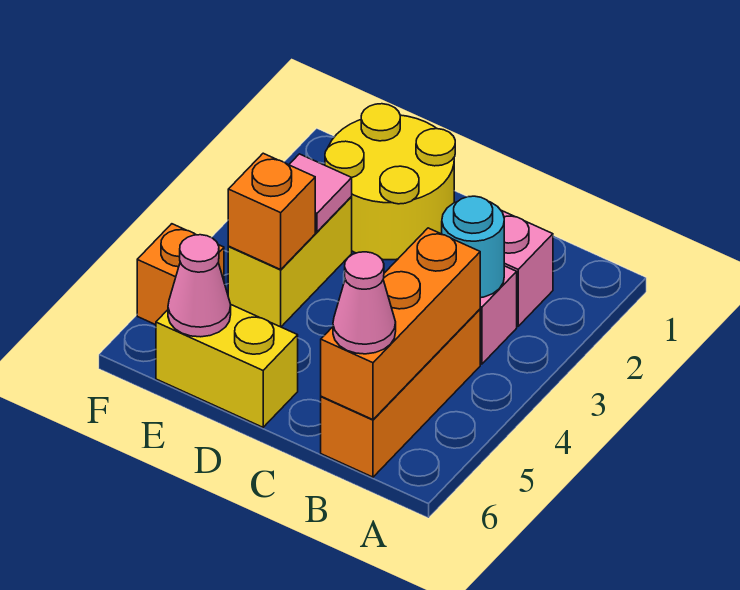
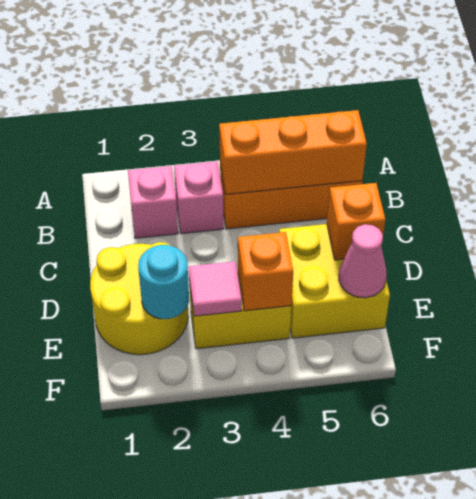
cyan round brick B3 level 2 -> cyan round brick E2 level 2
pink cone B6 level 3 -> none
yellow brick D6:E6 level 1 -> yellow brick D5:E6 level 1
orange brick F5 level 1 -> orange brick D6 level 2

